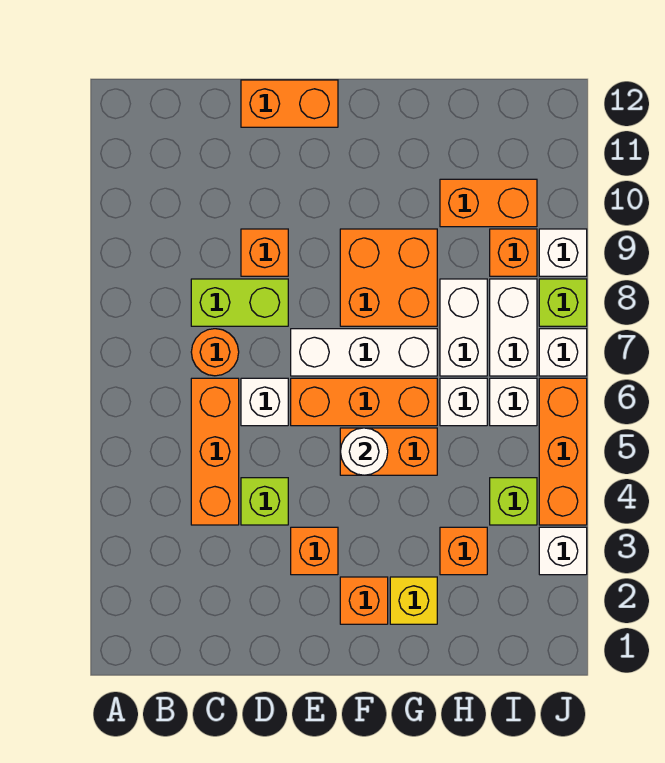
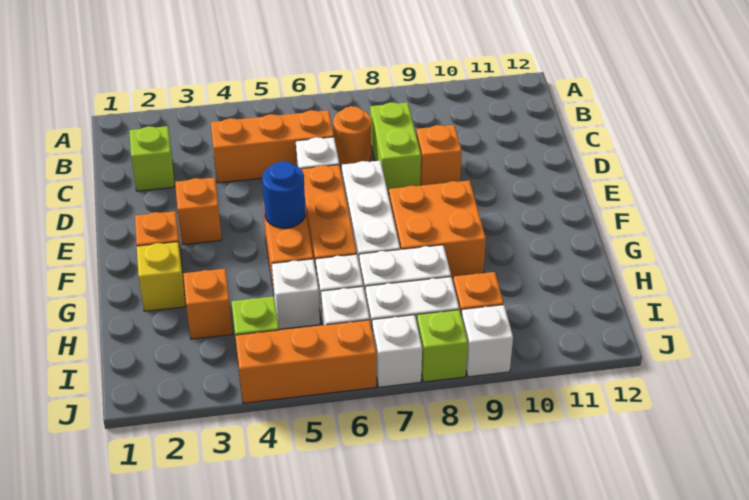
lime brick D4 level 1 -> lime brick C2 level 1
orange brick D12:E12 level 1 -> none
white round brick F5 level 2 -> blue round brick F5 level 2
orange brick H10:I10 level 1 -> none
white brick J3 level 1 -> white brick H5 level 1

